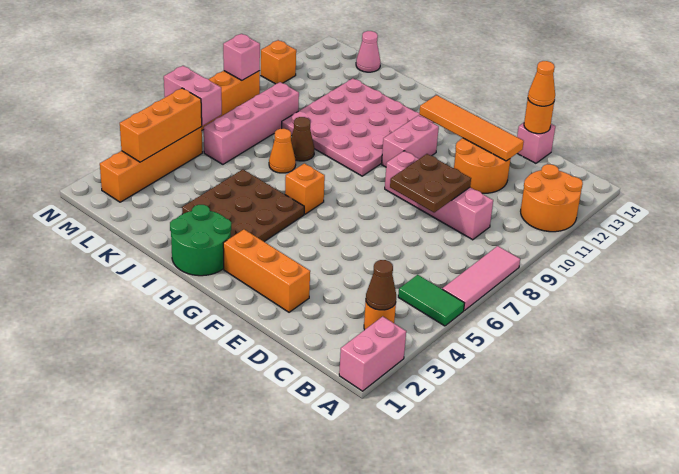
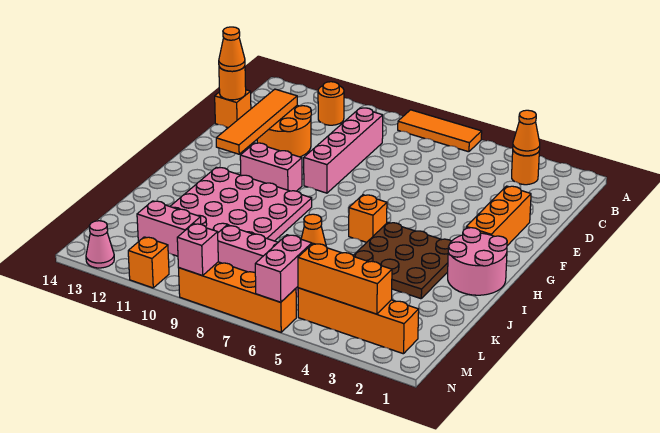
pink brick A1:A2 level 1 -> pink brick L11:L12 level 1
green tile A5:B5 level 1 -> none
pink tile A6:A8 level 1 -> orange tile A6:A8 level 1
orange round brick A11:B12 level 1 -> orange round brick B11 level 1
brown cone B3 level 2 -> orange cone B3 level 2
brown plate D8:E9 level 2 -> none
pink brick D14 level 1 -> orange brick D14 level 1
green round brick H1:I2 level 1 -> pink round brick H1:I2 level 1
brown cone J8 level 1 -> none
pink cone L14 level 1 -> pink cone N13 level 1

